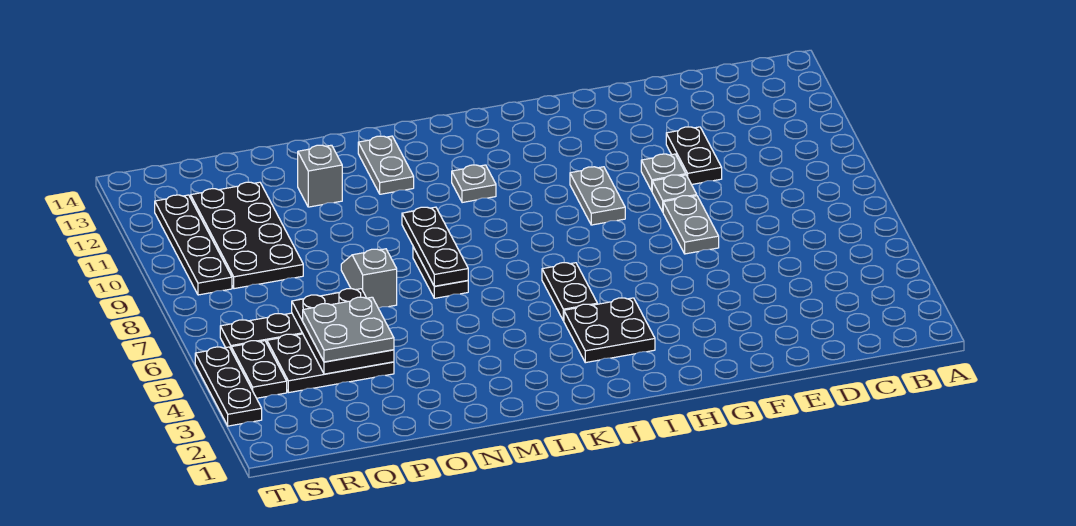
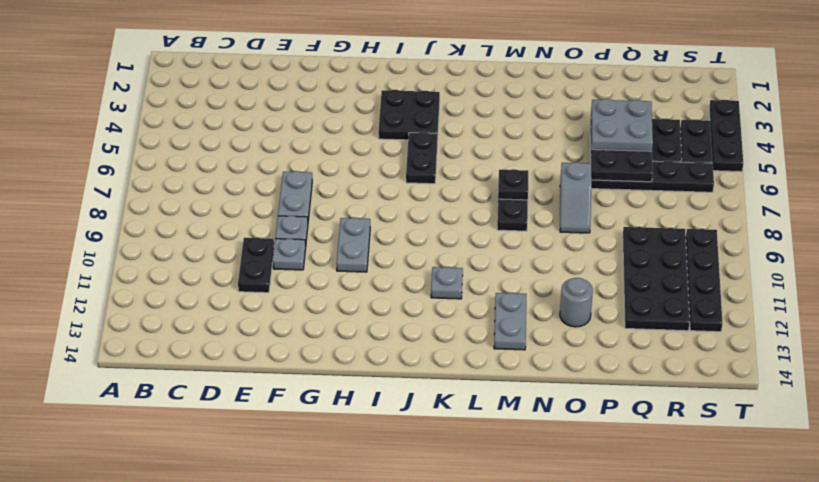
black plate M7:M9 level 2 -> black plate M7 level 2
grey brick O12 level 1 -> grey round brick O12 level 1

